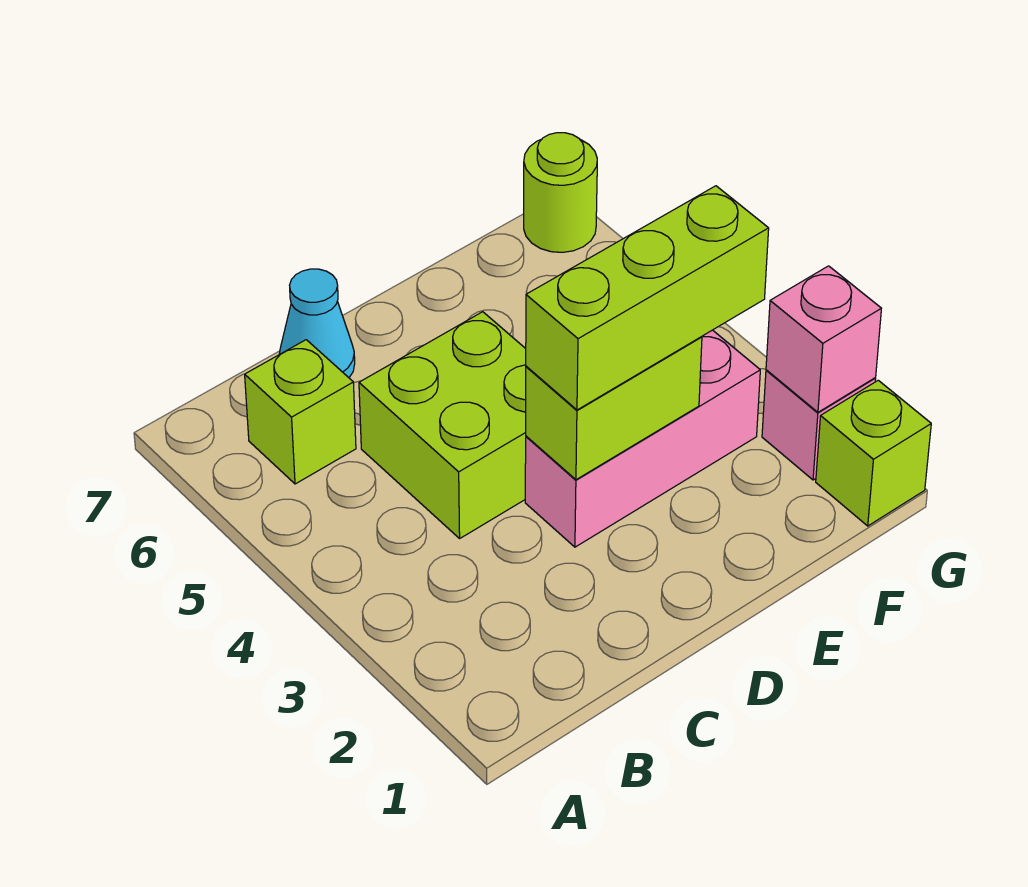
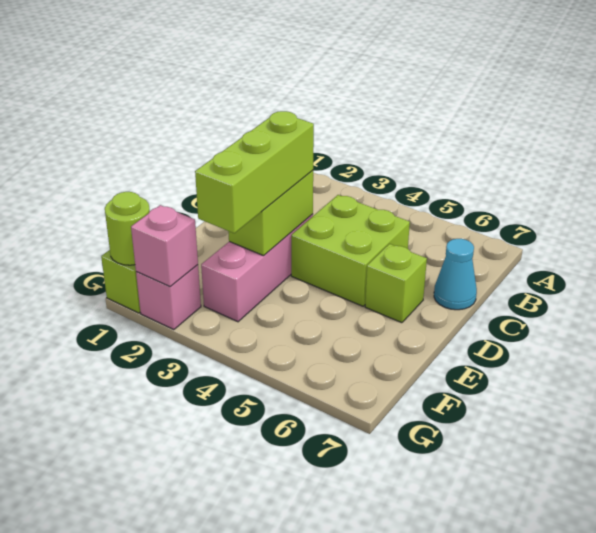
lime brick B6 level 1 -> lime brick D6 level 1
lime round brick G7 level 1 -> lime round brick G1 level 2

